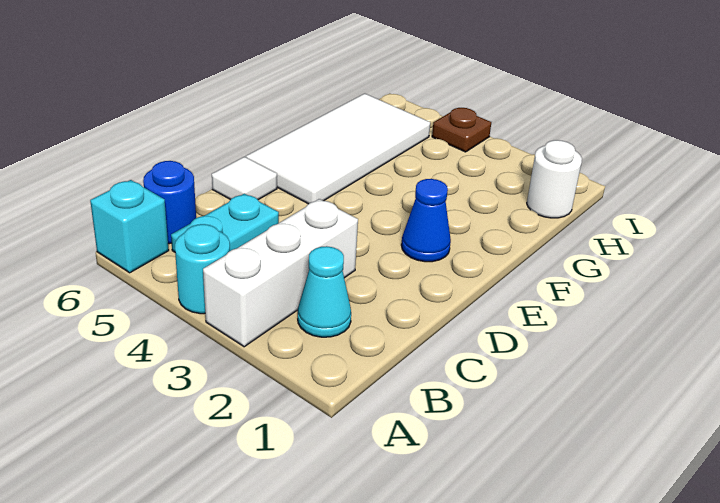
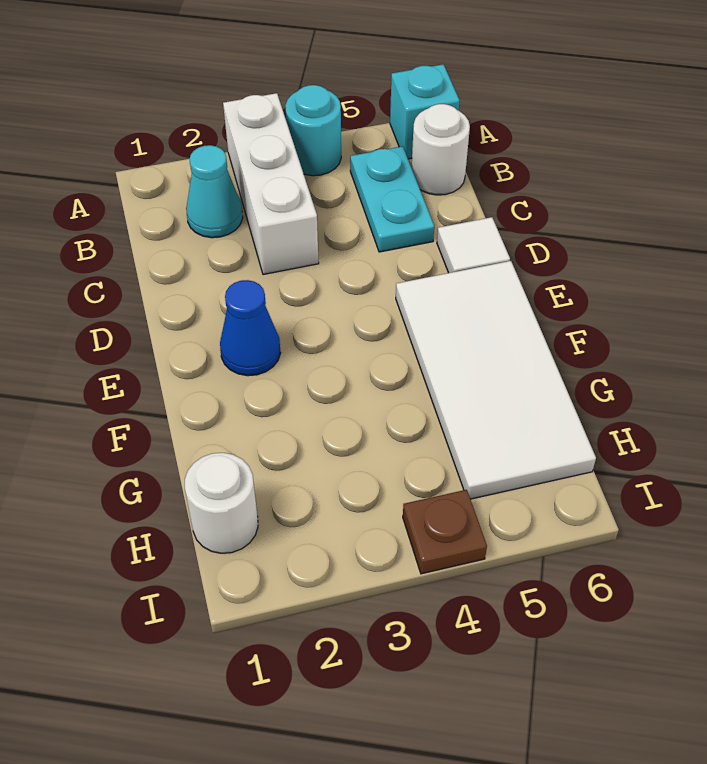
blue round brick B6 level 1 -> white round brick B6 level 1

